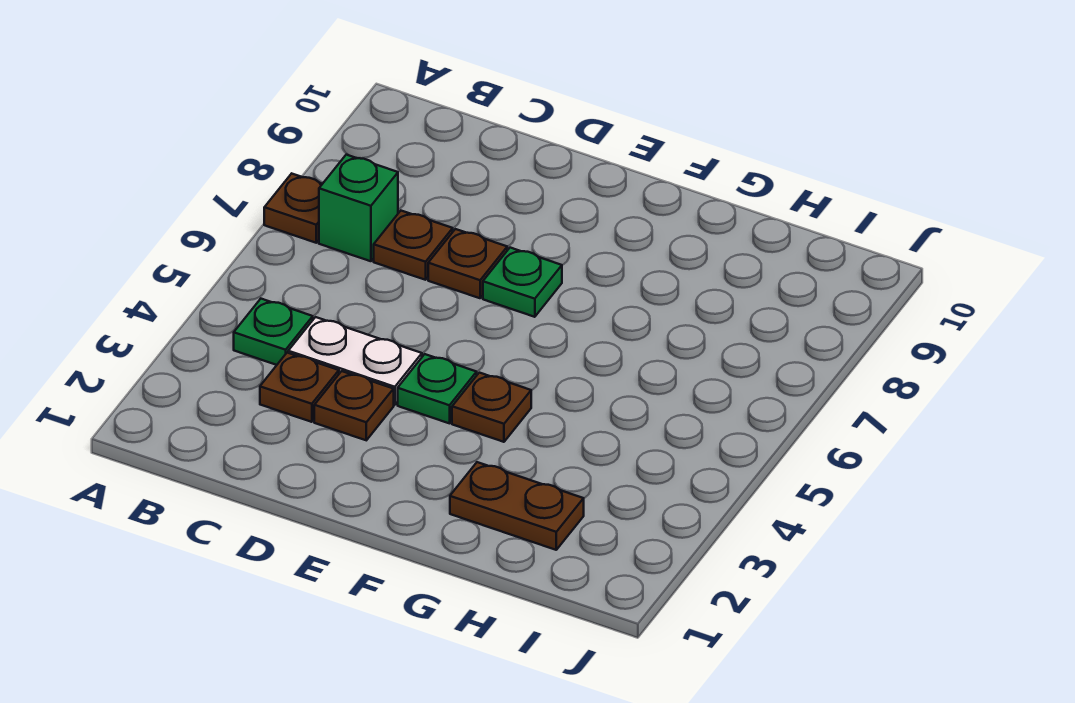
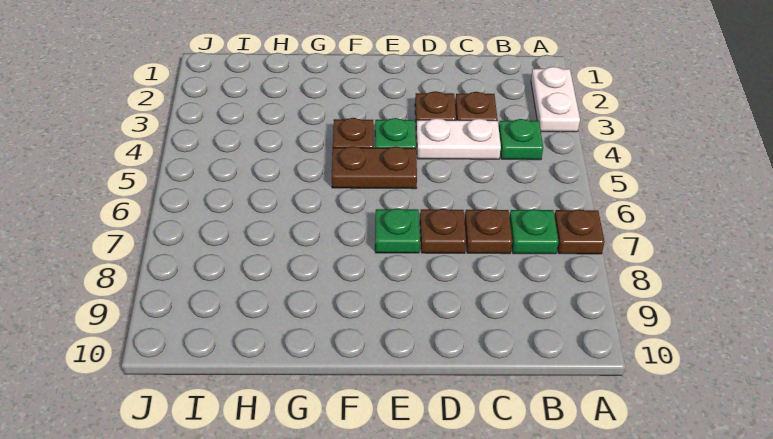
none -> white plate A2:A3 level 1
green brick B7 level 1 -> green plate B7 level 1
brown plate G2:H2 level 1 -> brown plate E5:F5 level 1

